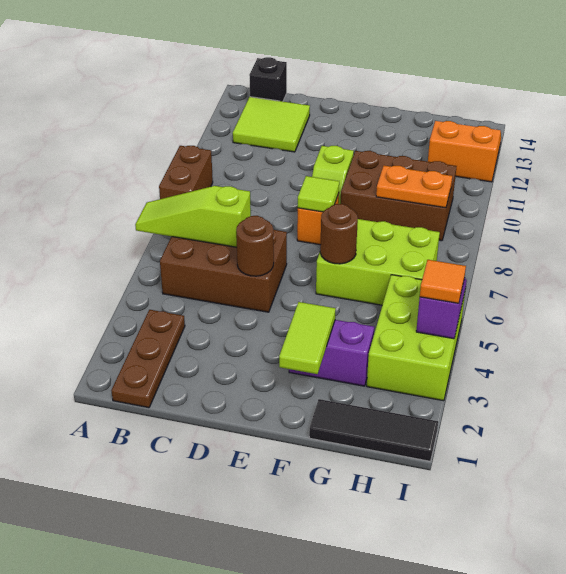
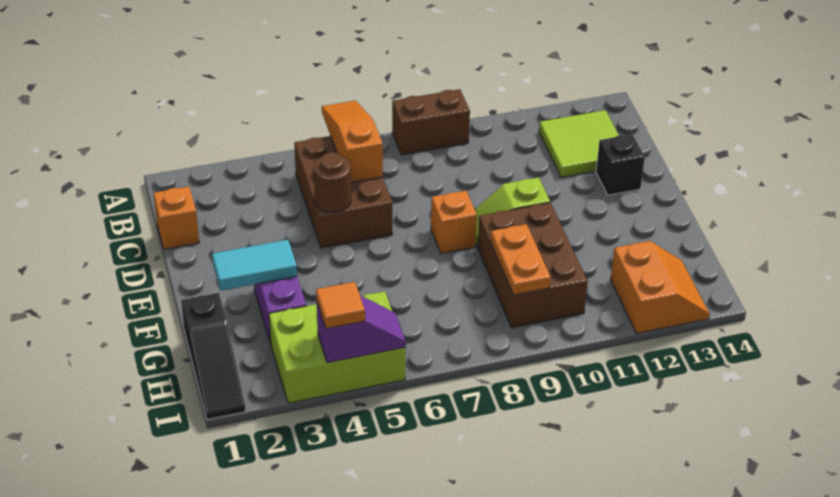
lime slope A6:C6 level 2 top C -> orange slope A6:C6 level 2 top C
brown plate B1:B3 level 1 -> none
black brick B14 level 1 -> black brick D13 level 1
none -> orange brick C1 level 1
lime tile E8 level 2 -> none
lime tile F2:F3 level 2 -> cyan tile F2:F3 level 2
lime brick F6:H7 level 1 -> none
brown round brick F6 level 2 -> none
black tile G1:I1 level 1 -> black slope G1:I1 level 1 top G

